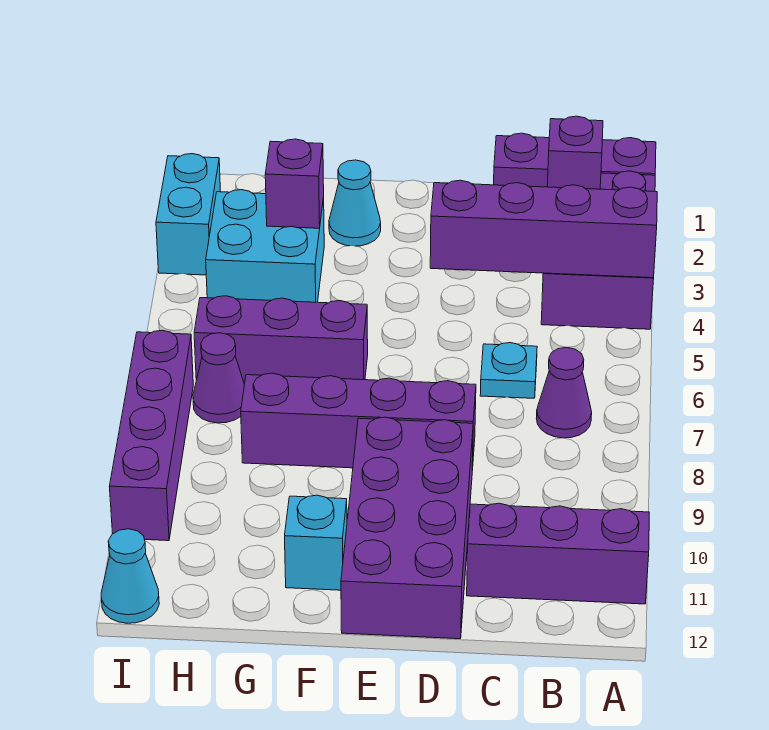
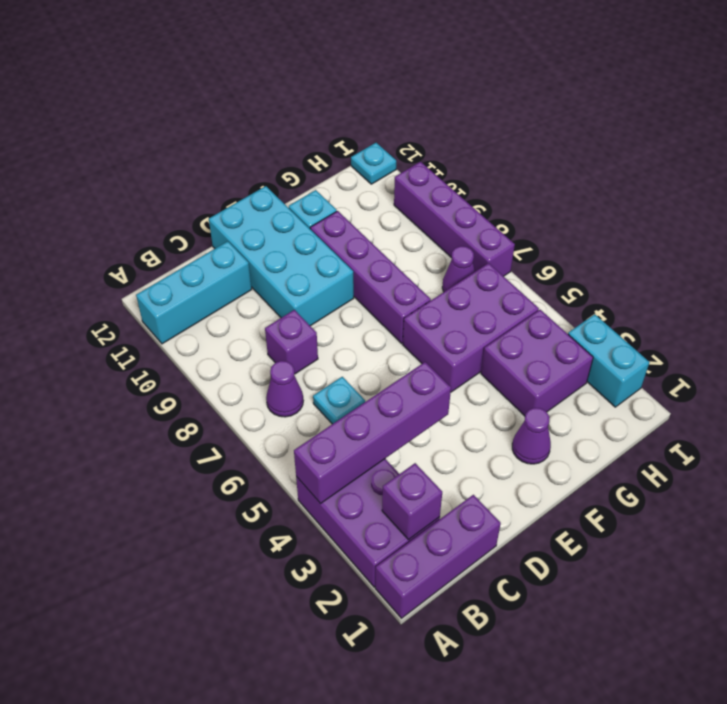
purple brick A11:C11 level 1 -> cyan brick A11:C11 level 1
purple brick D8:G8 level 1 -> purple brick F7:F10 level 1
purple brick D9:E12 level 1 -> cyan brick D9:E12 level 1
cyan cone F2 level 1 -> purple cone F2 level 1
purple brick F6:H6 level 1 -> purple brick F5:H6 level 1
cyan brick G3:H4 level 1 -> purple brick G3:H4 level 1
purple brick G3 level 2 -> purple brick C8 level 1
cyan cone I12 level 1 -> cyan plate I12 level 1

